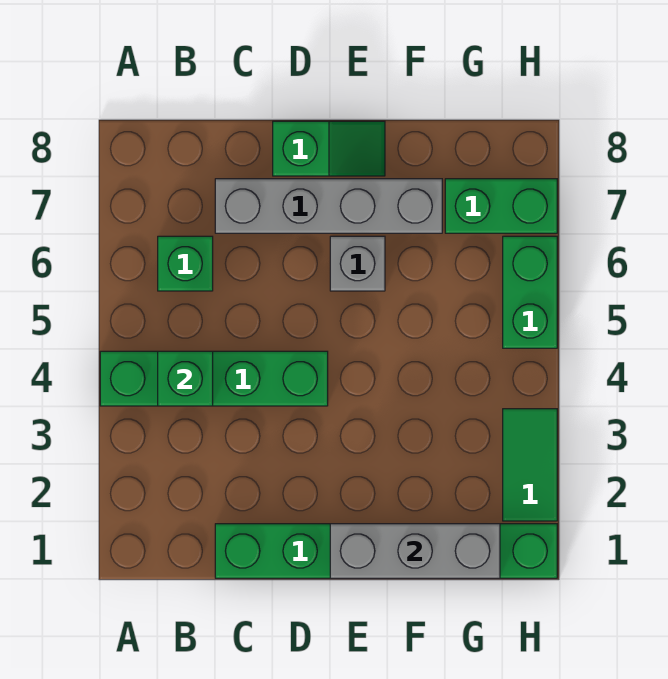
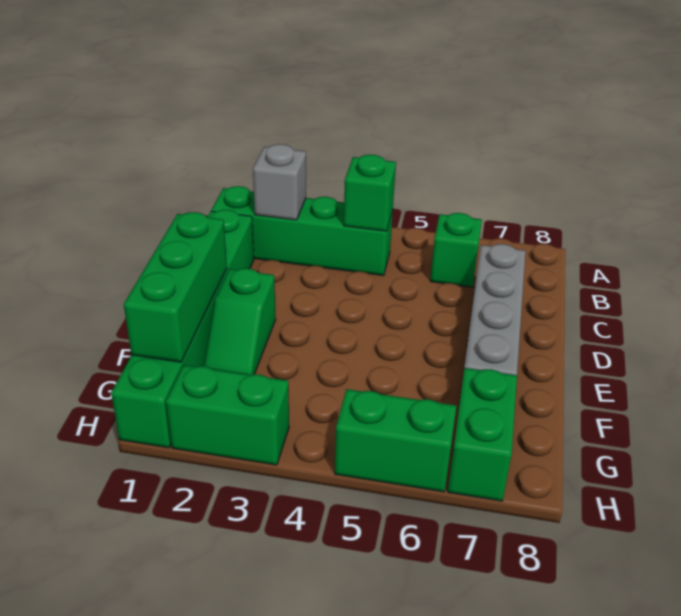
green brick A4:D4 level 1 -> green brick B1:B4 level 1
green slope D8:E8 level 1 top D -> green slope E2:F2 level 1 top E
grey brick E1:G1 level 2 -> green brick E1:G1 level 2
grey brick E6 level 1 -> grey brick B2 level 2
green tile H2:H3 level 1 -> green brick H2:H3 level 1

